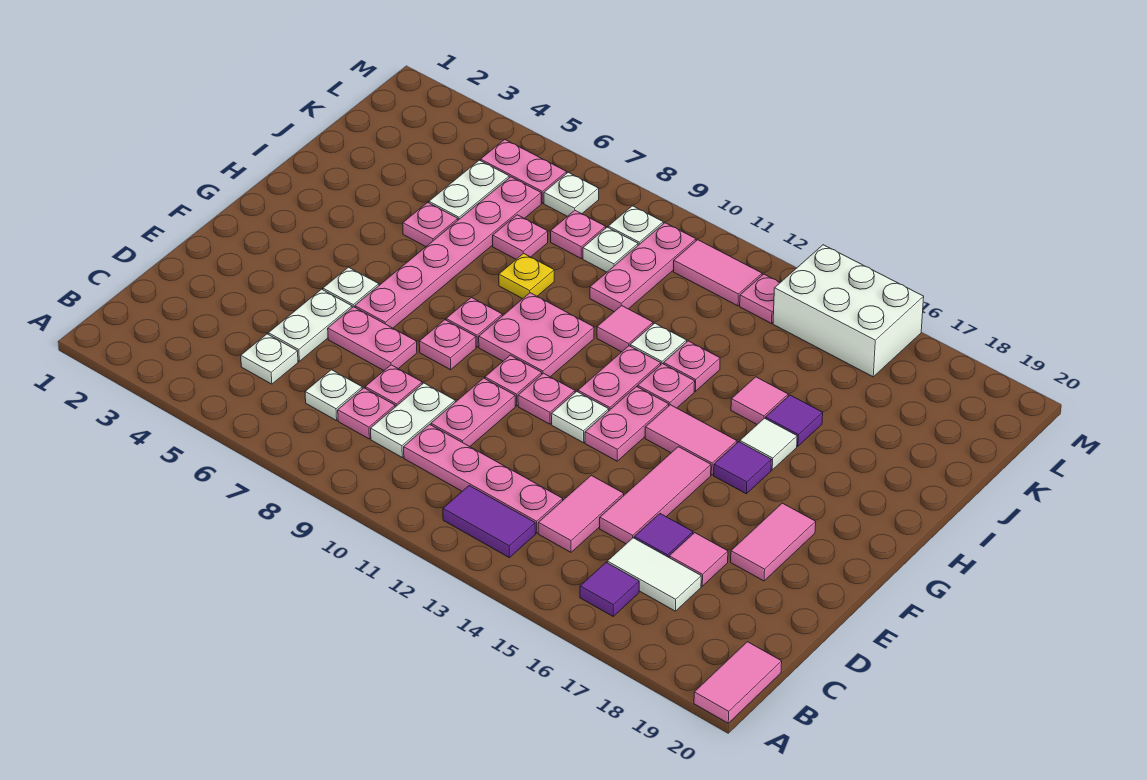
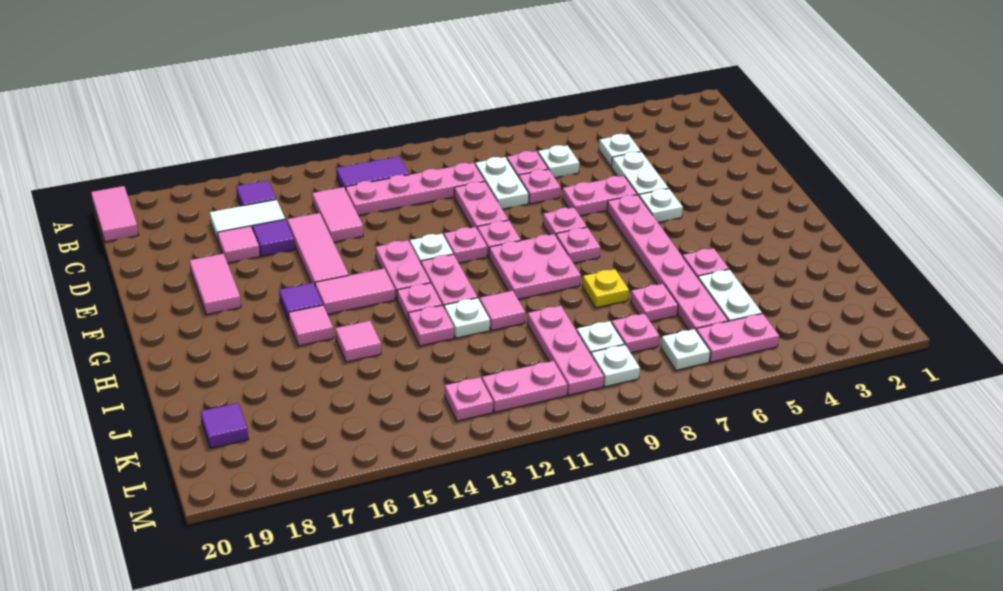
white tile H16 level 1 -> pink tile H16 level 1
purple tile I16 level 1 -> purple tile K19 level 1
pink tile L11:L12 level 1 -> pink plate L11:L12 level 1
white brick L14:M16 level 1 -> none

